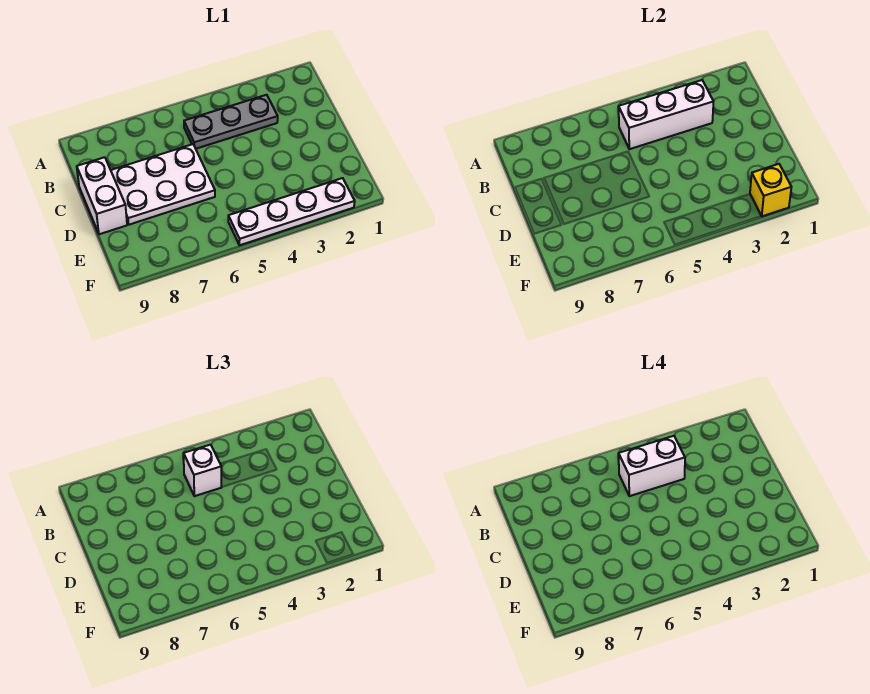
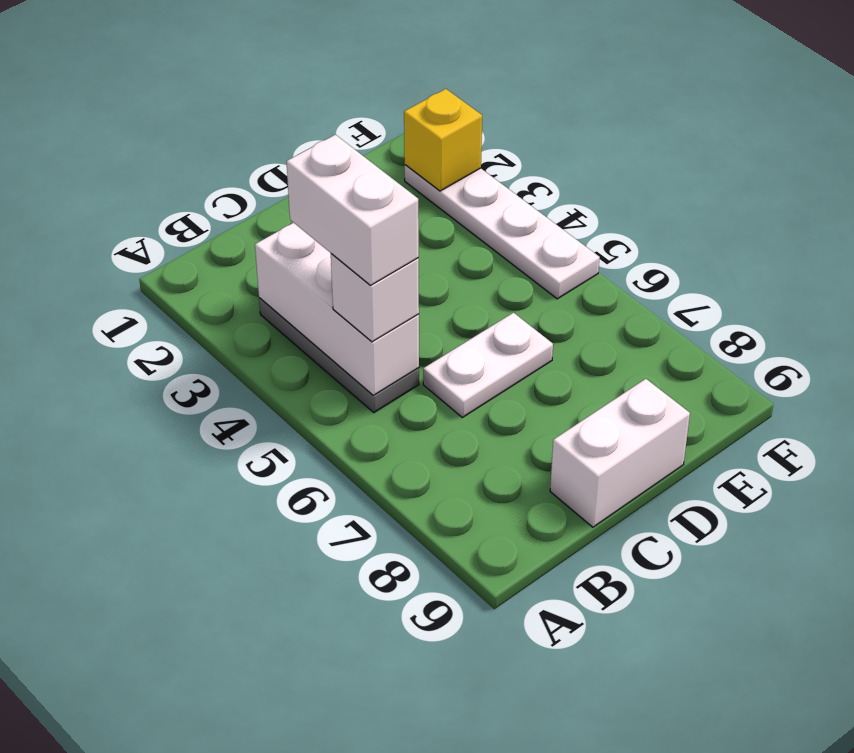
white plate C6:D8 level 1 -> white plate C6:D6 level 1

